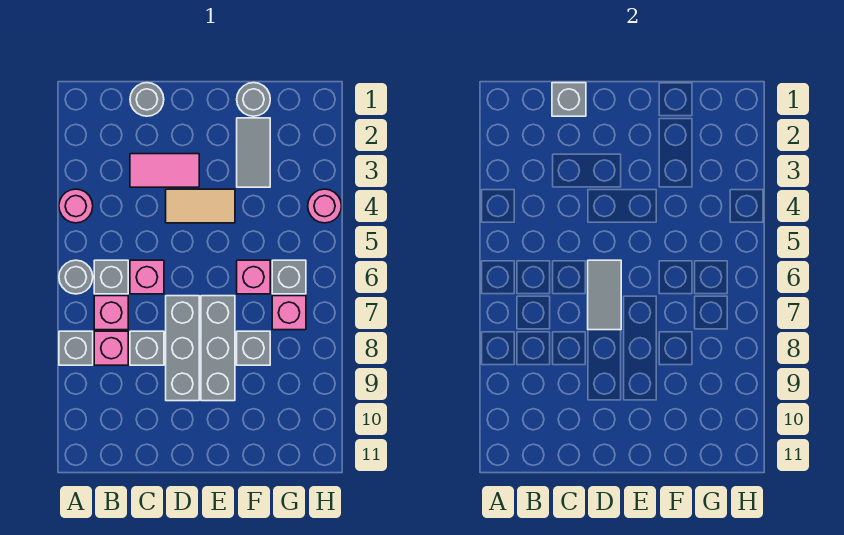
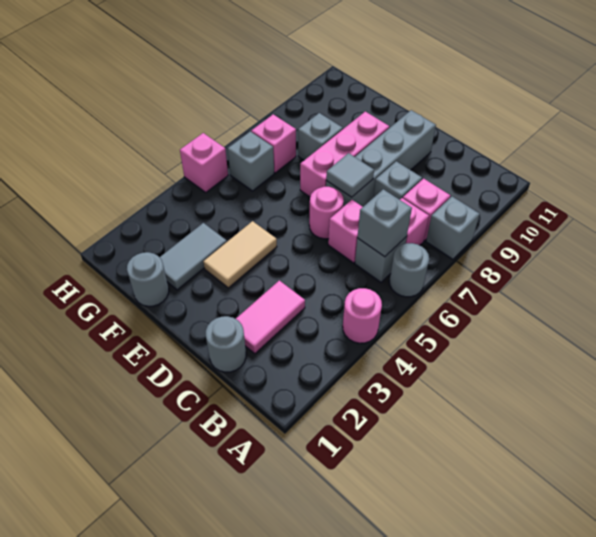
grey brick C1 level 2 -> grey brick B6 level 2
pink tile C3:D3 level 1 -> pink tile C2:C3 level 1
tan tile D4:E4 level 1 -> tan tile E3:E4 level 1
grey tile D6:D7 level 2 -> grey tile D7 level 2
grey brick D7:D9 level 1 -> grey brick D7:D10 level 1
grey brick E7:E9 level 1 -> pink brick E7:E9 level 1
pink brick F6 level 1 -> pink brick H5 level 1
pink round brick H4 level 1 -> pink round brick D6 level 1

